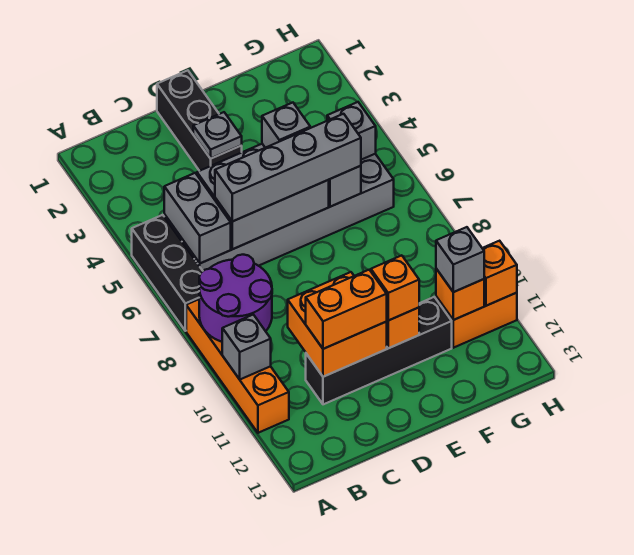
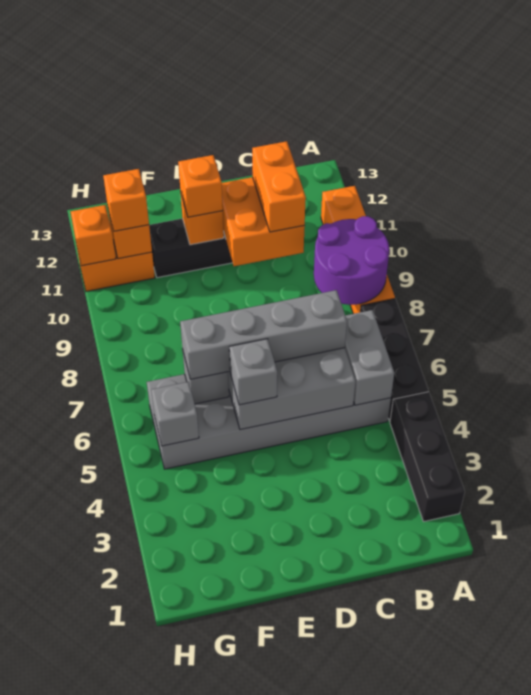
grey brick A10 level 2 -> none
orange brick C11:D11 level 3 -> orange brick C10:C11 level 3
black brick D1:D3 level 1 -> black brick A2:A4 level 1
grey plate D3 level 2 -> none
grey brick G11 level 3 -> orange brick G11 level 3

